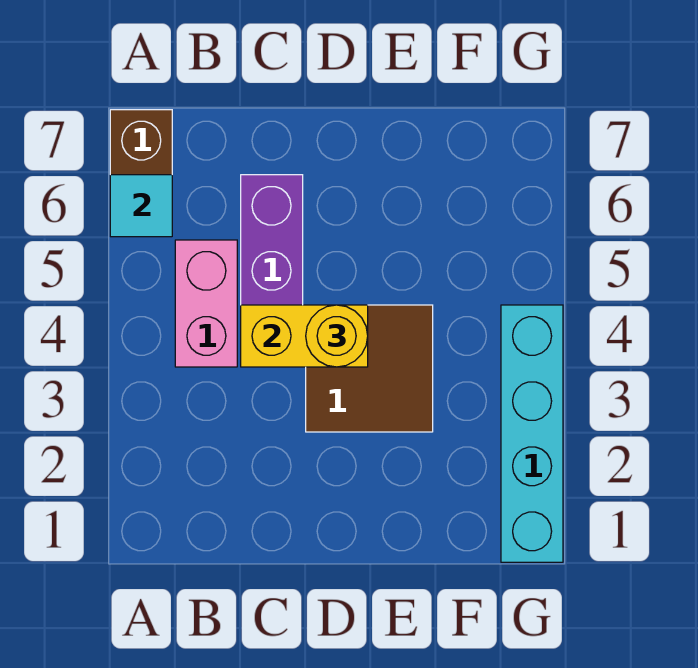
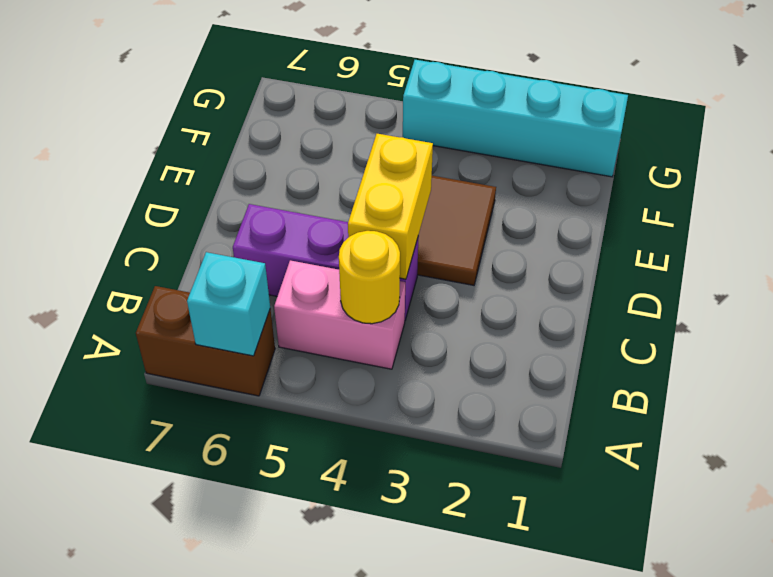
cyan tile A6 level 2 -> cyan brick A6 level 2
yellow round brick D4 level 3 -> yellow round brick B4 level 2

